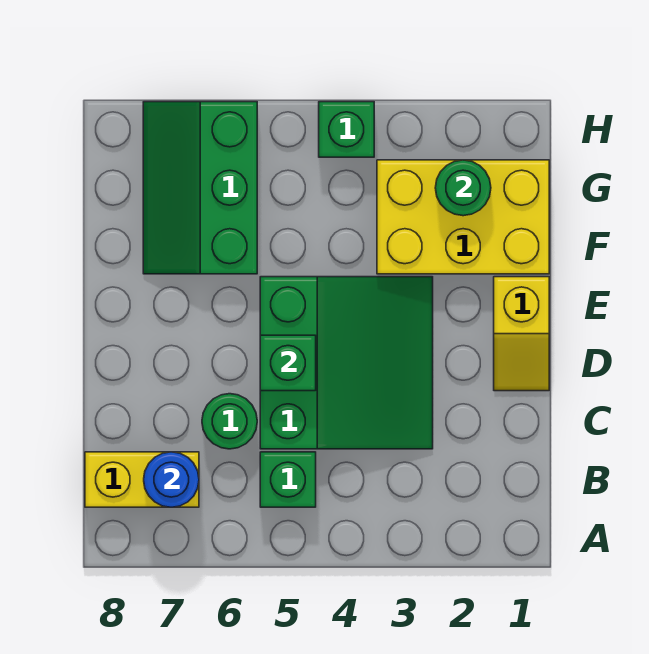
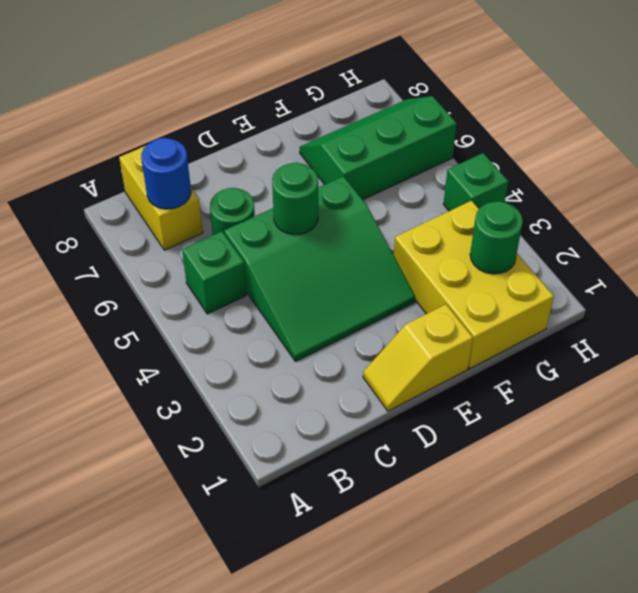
green brick D5 level 2 -> green round brick D5 level 2

